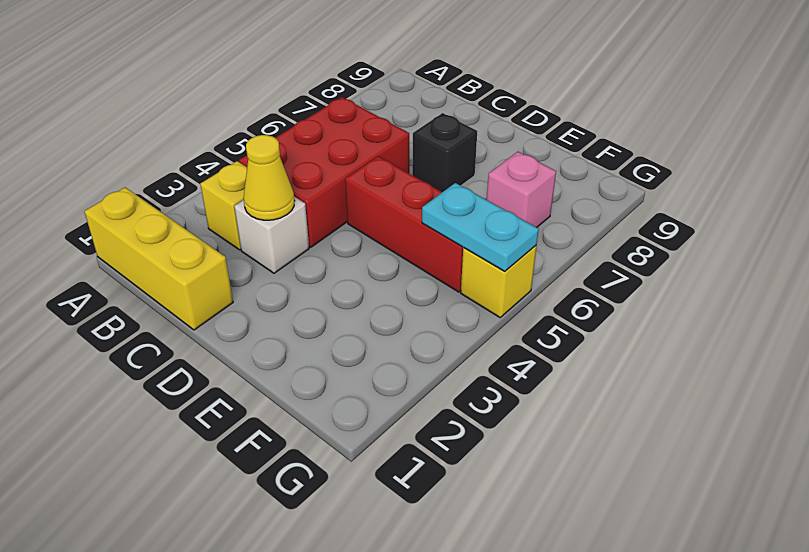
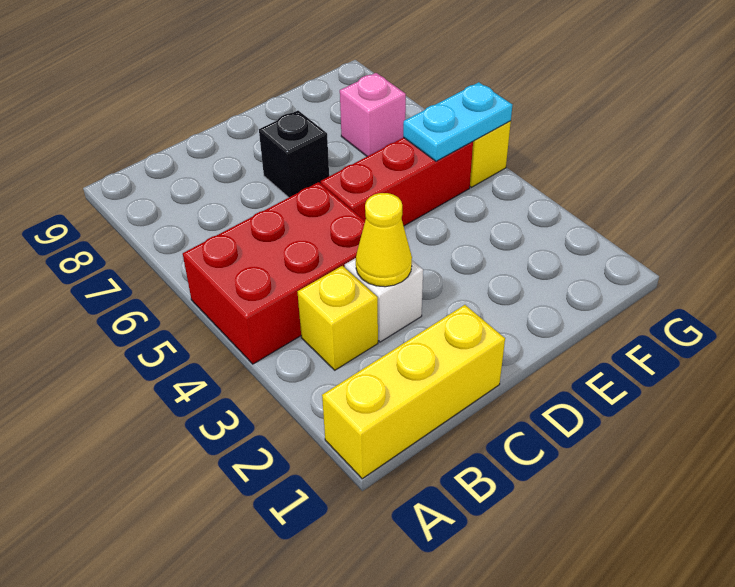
red brick B4:C6 level 1 -> red brick A4:C5 level 1

